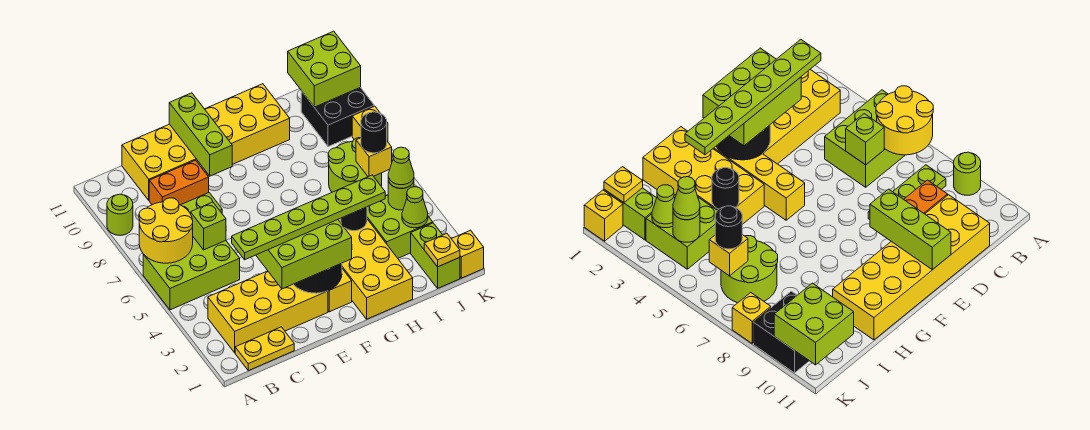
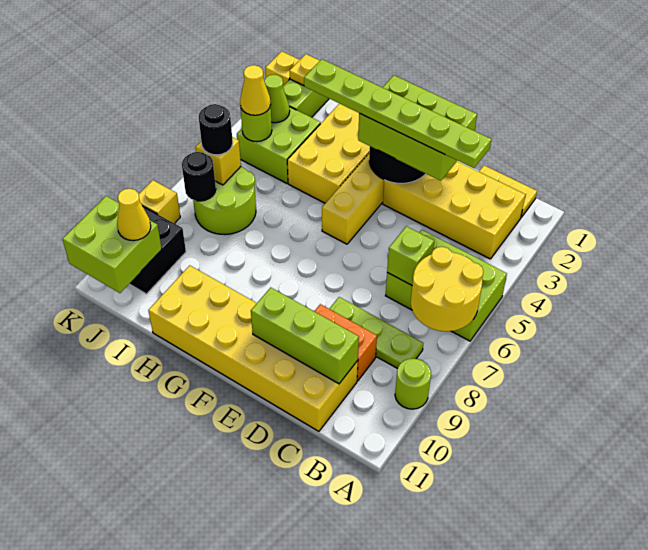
lime brick E9:E11 level 2 -> lime brick C10:E10 level 2
black round brick H4 level 2 -> black round brick J7 level 2
lime cone J4 level 3 -> yellow cone J4 level 3
none -> yellow cone J10 level 3

